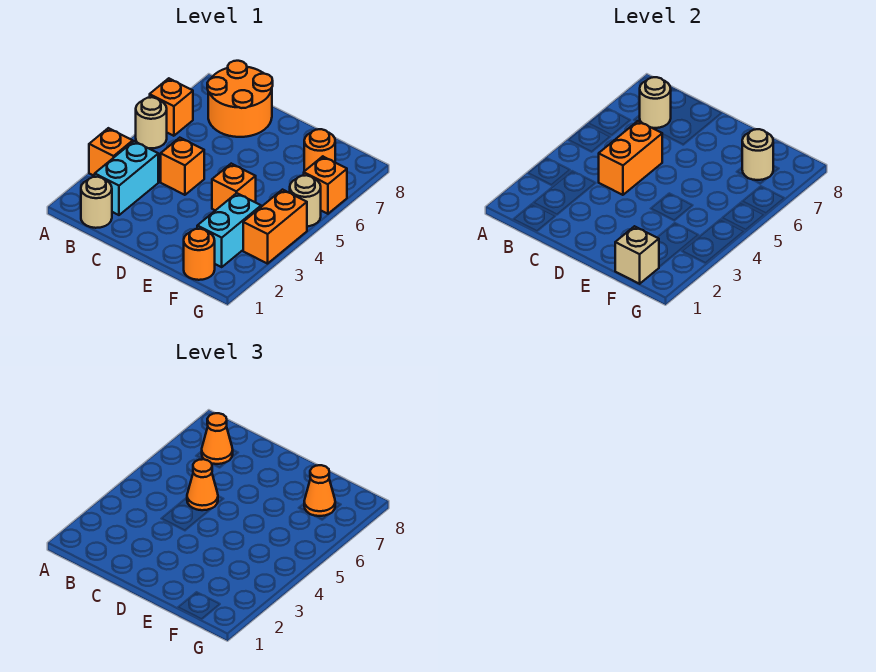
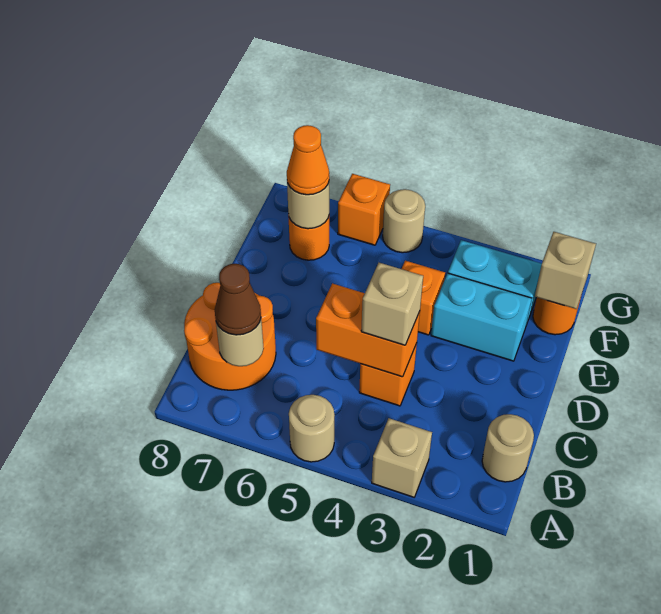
orange brick A3 level 1 -> tan brick A3 level 1
orange brick A6 level 1 -> none
cyan brick B2:B3 level 1 -> cyan brick E2:E3 level 1
orange cone B7 level 3 -> brown cone B7 level 3
none -> tan brick C4 level 3
orange cone C5 level 3 -> none
orange brick G3:G4 level 1 -> none

